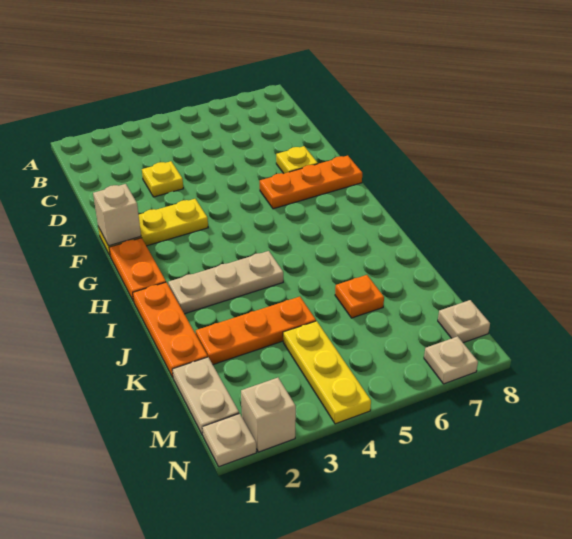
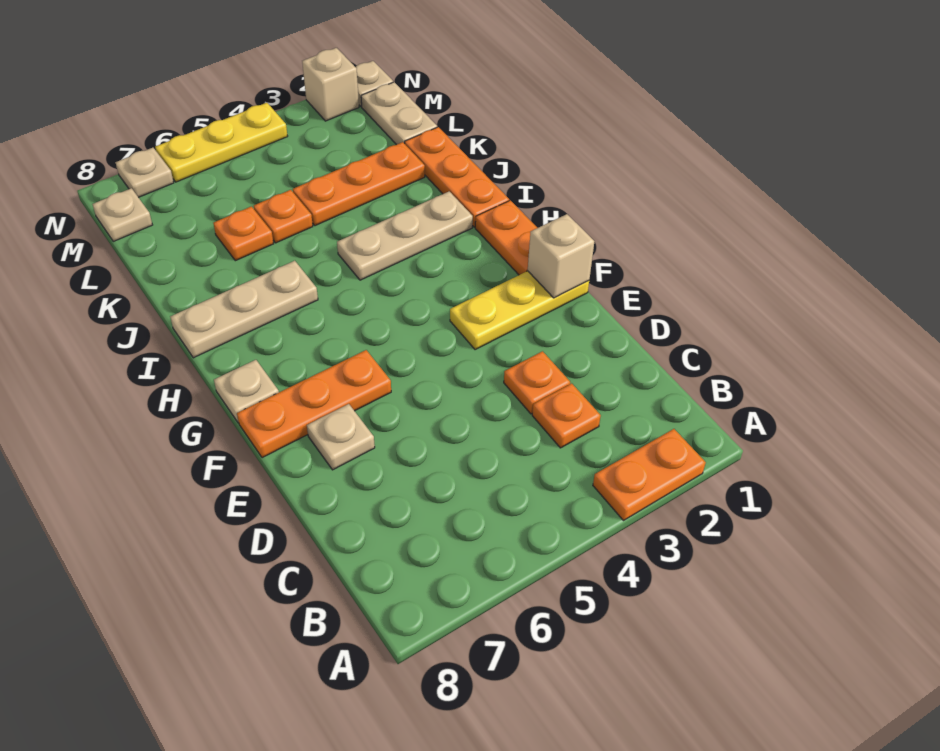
none -> orange plate A2:A3 level 1
none -> orange plate C3 level 1
yellow plate D3 level 1 -> orange plate D3 level 1
yellow plate E7 level 1 -> tan plate E7 level 1
none -> tan plate G8 level 1
none -> tan plate I6:I8 level 1
none -> orange plate K5 level 1
yellow plate L4:N4 level 1 -> yellow plate N4:N6 level 1

